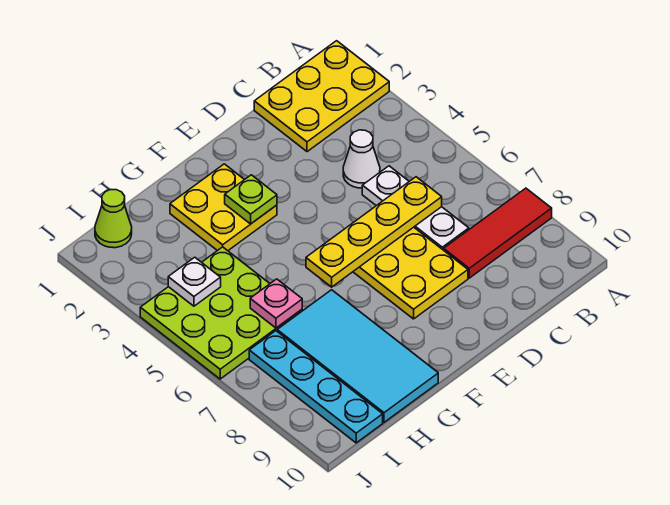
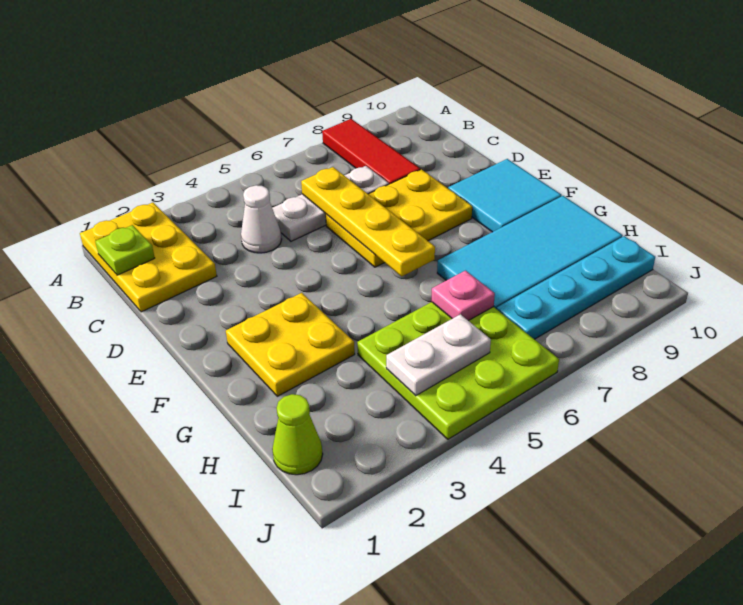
none -> cyan tile E9:F10 level 1
lime plate F3 level 2 -> lime plate B1 level 2
white plate I4 level 2 -> white plate I4:I5 level 2

